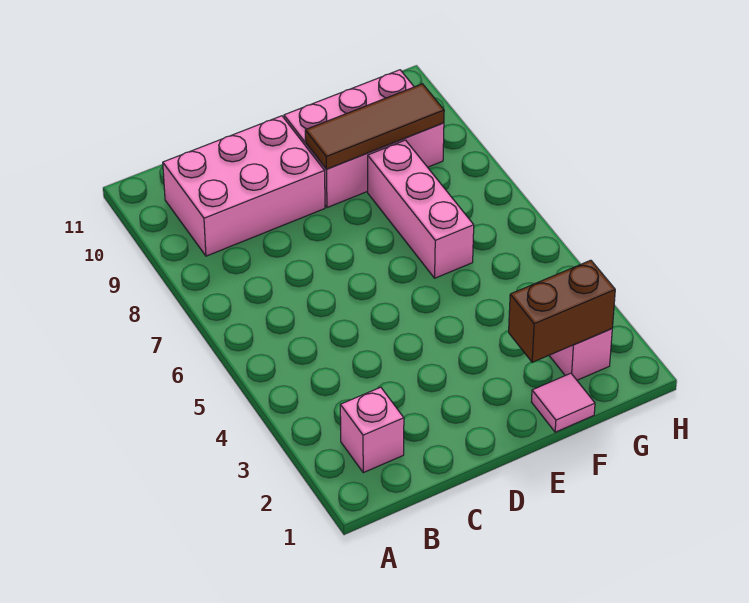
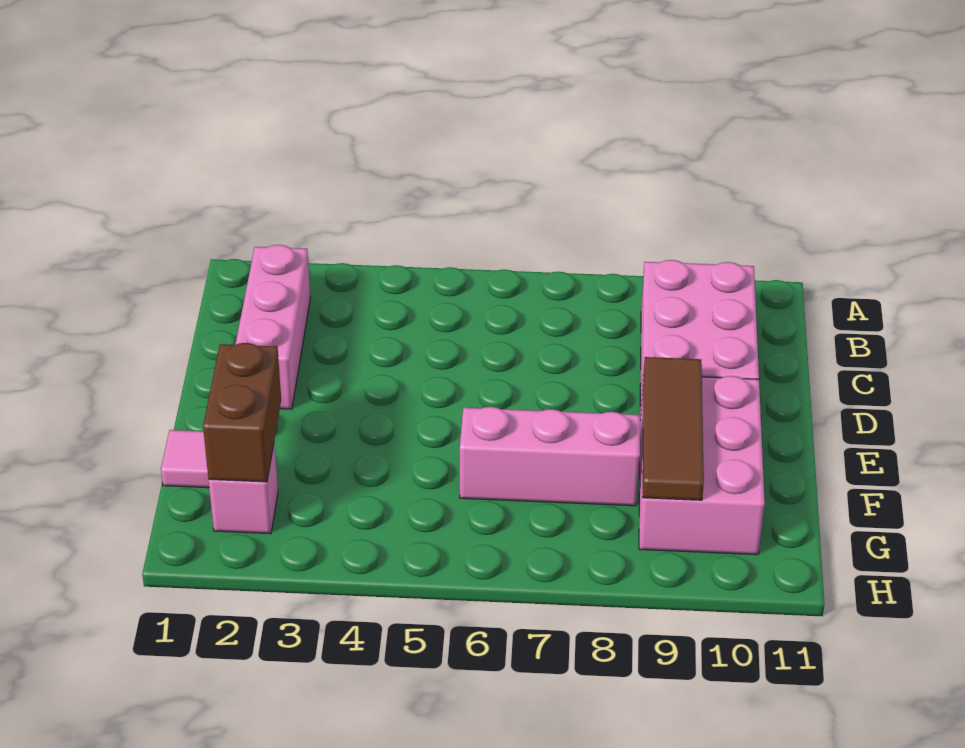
pink brick B2 level 1 -> pink brick B2:D2 level 1

